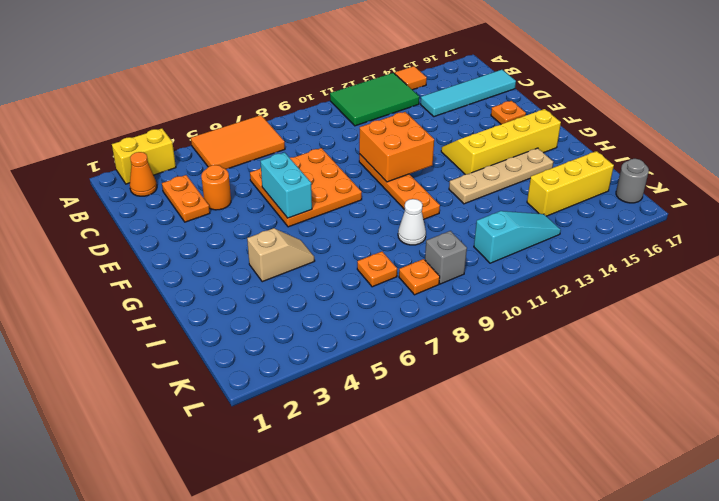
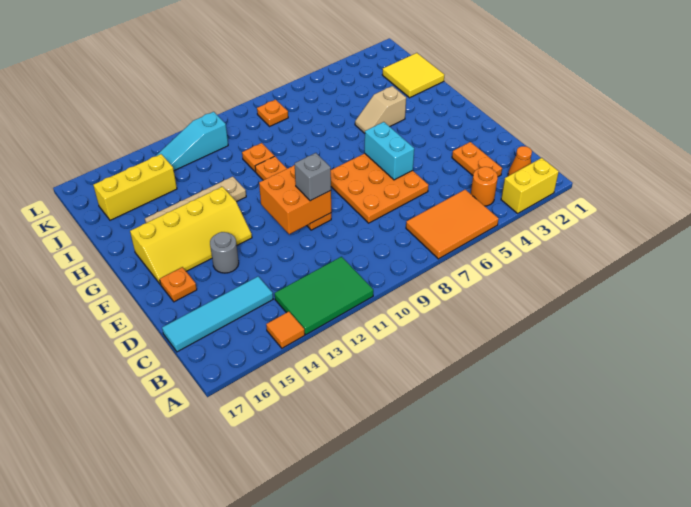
orange round brick D4 level 1 -> orange round brick B4 level 1
none -> yellow tile I1:J2 level 1
white cone I9 level 1 -> none
orange plate J7 level 1 -> orange plate I10 level 1
grey brick K9 level 1 -> grey brick E10 level 3
grey round brick K17 level 1 -> grey round brick E14 level 1

